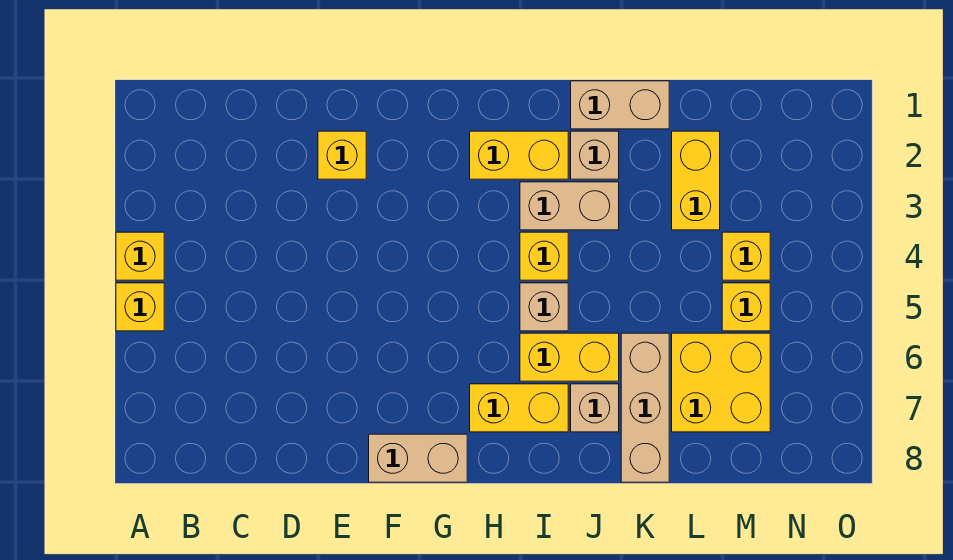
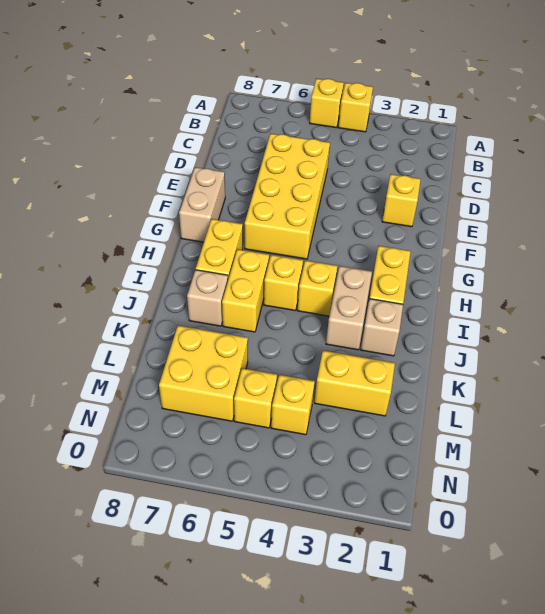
none -> yellow brick D5:G6 level 1
tan brick I5 level 1 -> yellow brick I5 level 1
tan brick J1:K1 level 1 -> none
tan brick K6:K8 level 1 -> none

